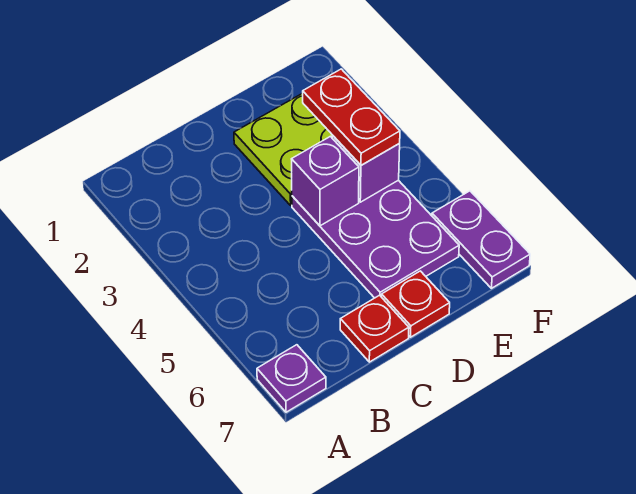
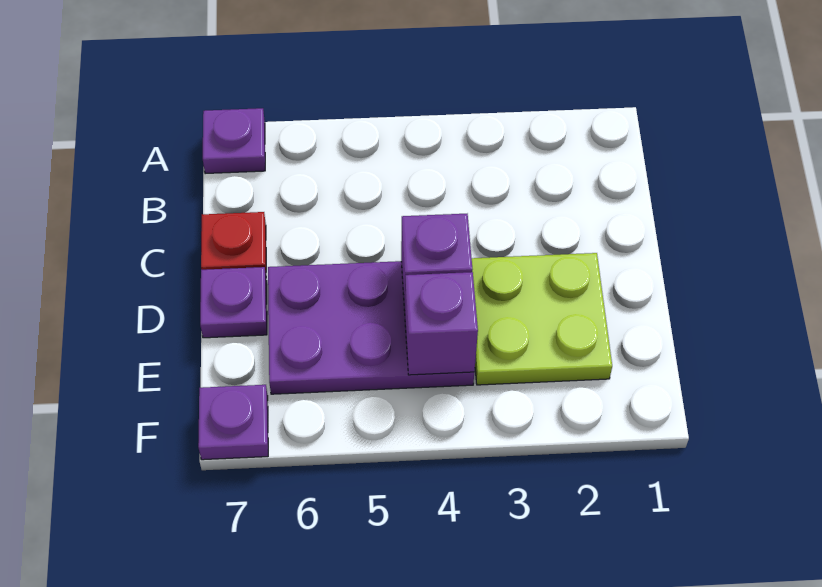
red plate D7 level 1 -> purple plate D7 level 1
red plate E3:E4 level 3 -> none
purple plate F6:F7 level 1 -> purple plate F7 level 1

